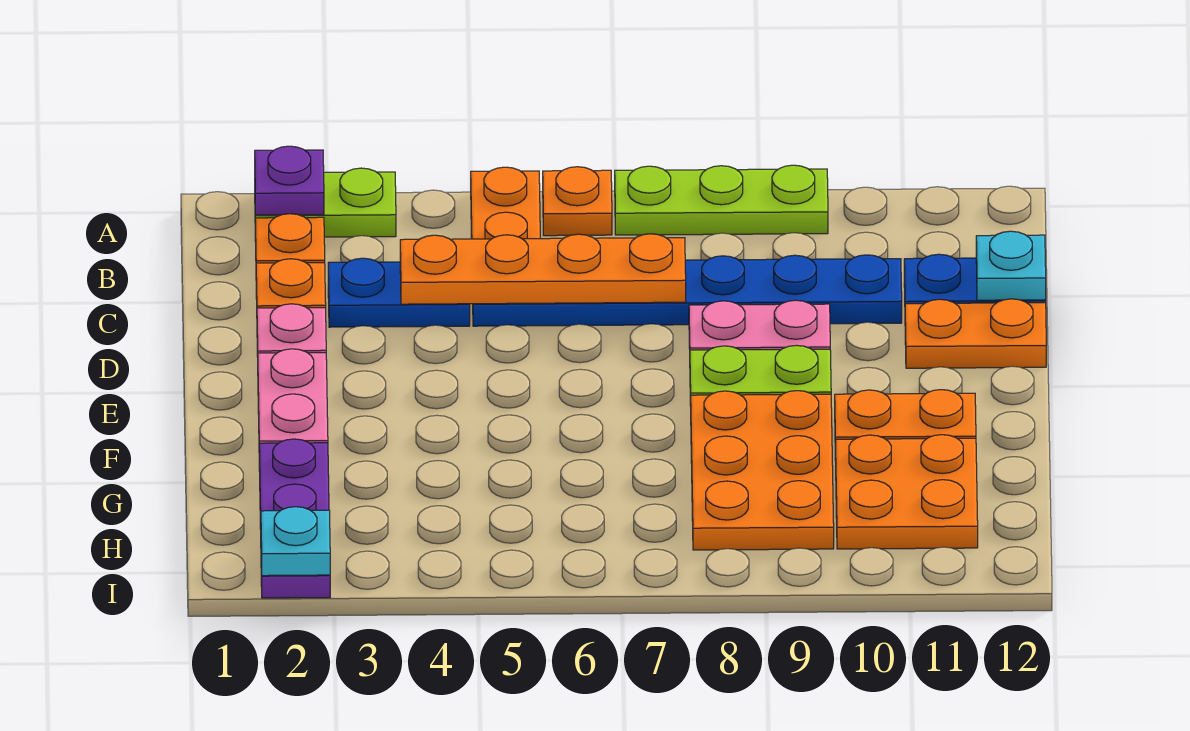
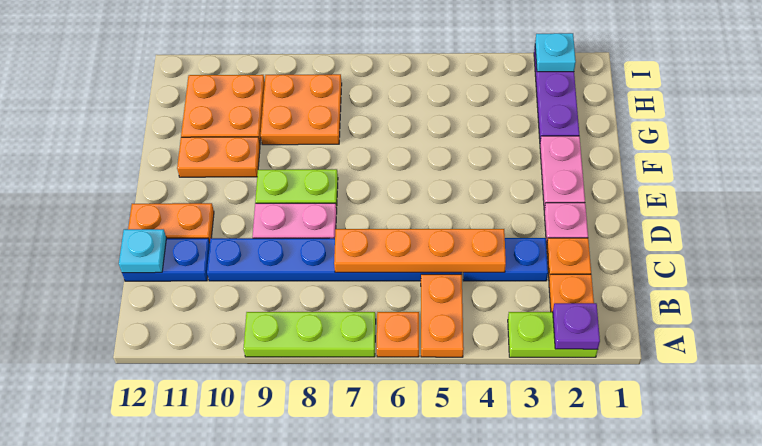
orange plate F8:H9 level 1 -> orange plate G8:H9 level 1

